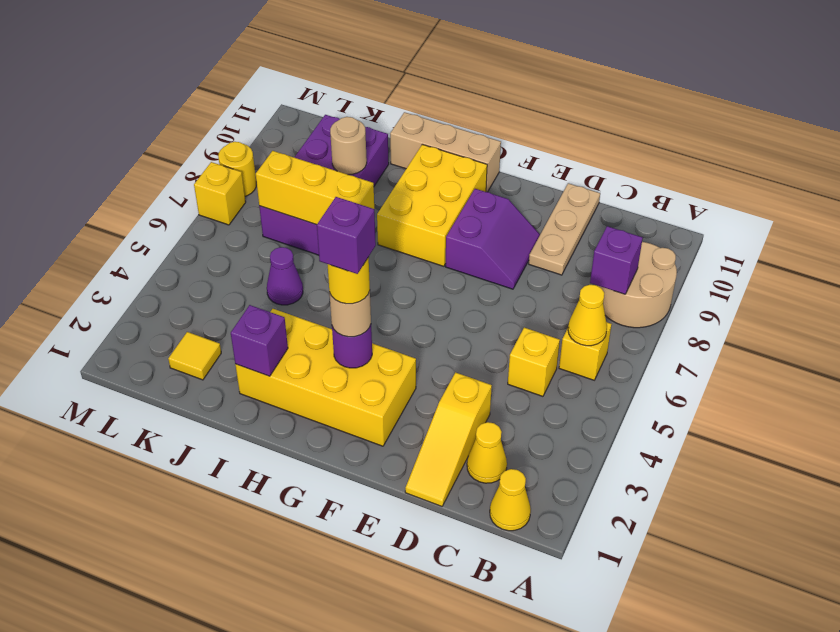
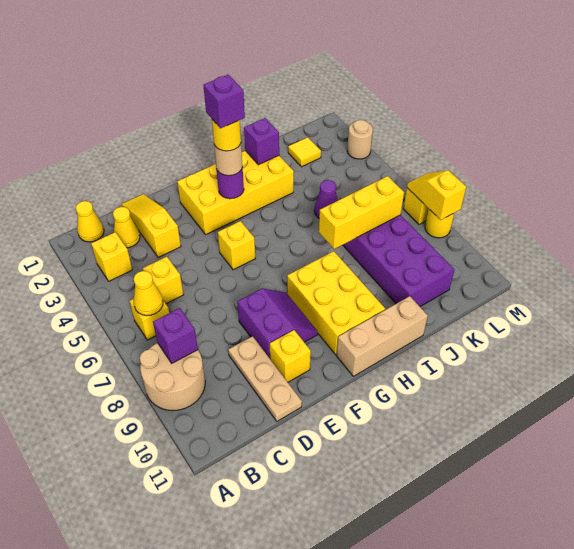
none -> yellow brick B3 level 1
purple slope E8:F9 level 1 top F -> purple slope E8:F9 level 1 top E
none -> yellow brick E10 level 1
none -> yellow brick F5 level 1
tan round brick J9 level 2 -> tan round brick M3 level 1
none -> yellow slope M7:M8 level 2 top 8

